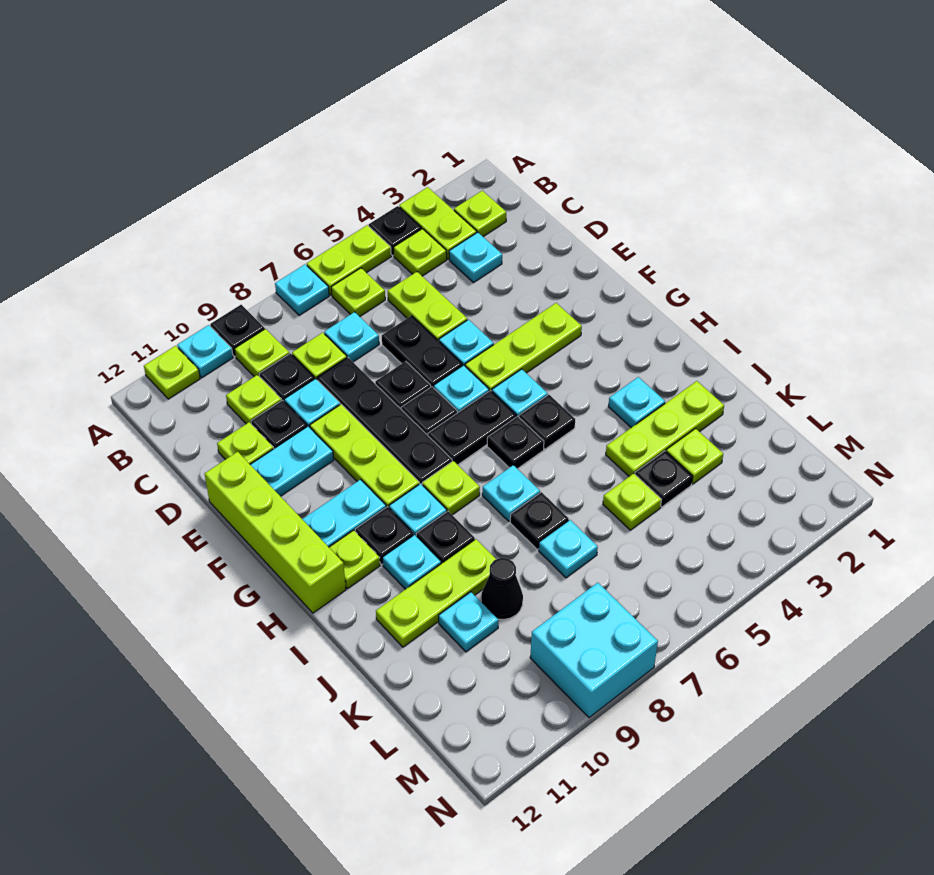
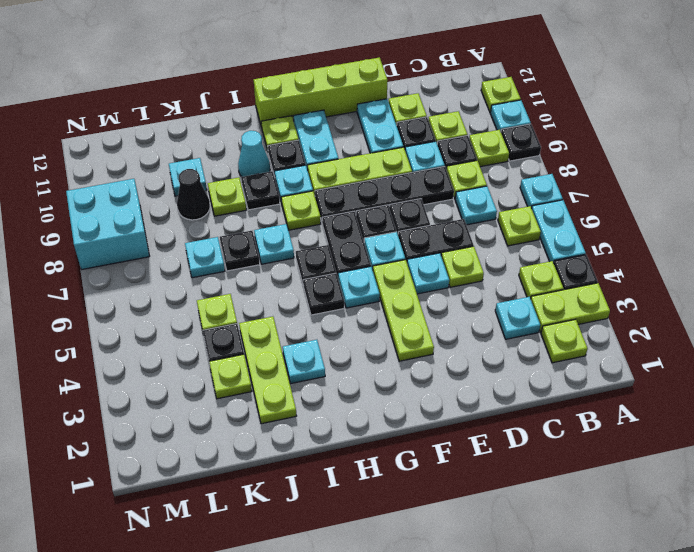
lime plate A5:A6 level 1 -> cyan plate A5:A6 level 1
lime plate C5:D5 level 1 -> lime plate D5 level 1
cyan plate I10 level 1 -> cyan cone I10 level 1
lime plate J9:J11 level 1 -> lime plate J9 level 1

